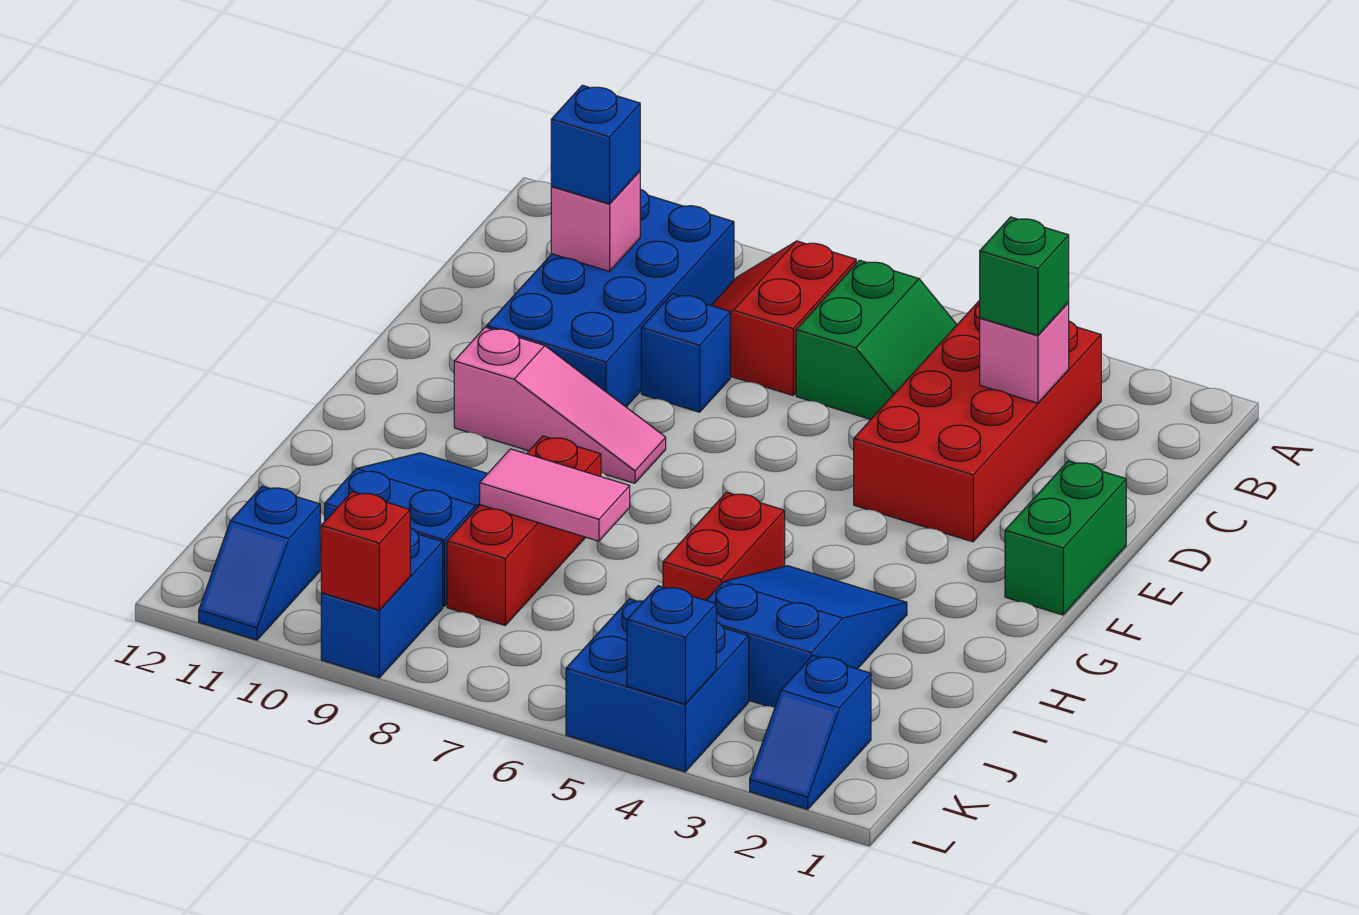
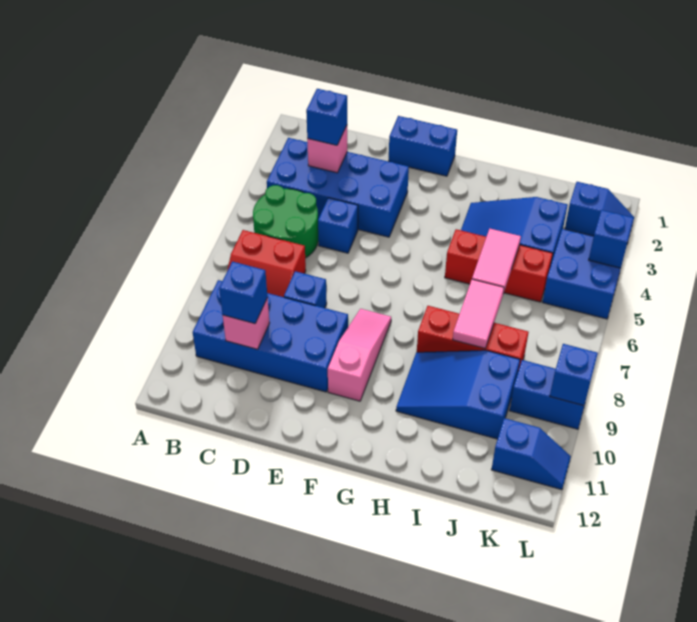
red brick B3:E4 level 1 -> blue brick B3:E4 level 1
green slope B5:C6 level 1 top 6 -> green round brick B5:C6 level 1
green brick C3 level 3 -> blue brick C3 level 3
none -> blue brick D5 level 1
green brick E1:F1 level 1 -> blue brick E1:F1 level 1
red brick H5:I5 level 1 -> red brick H5:J5 level 1
none -> pink tile I5:I6 level 2
red brick L9 level 2 -> blue brick L9 level 2

